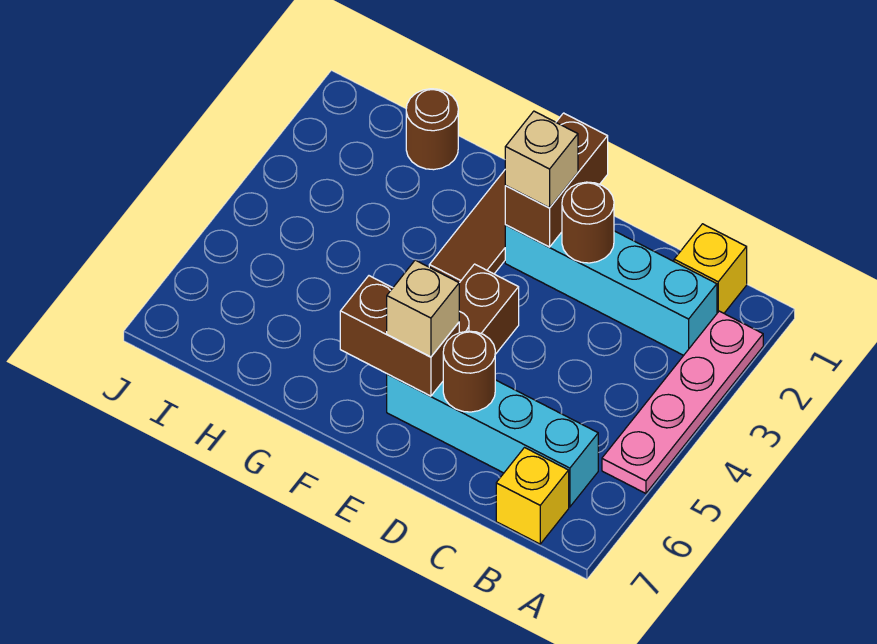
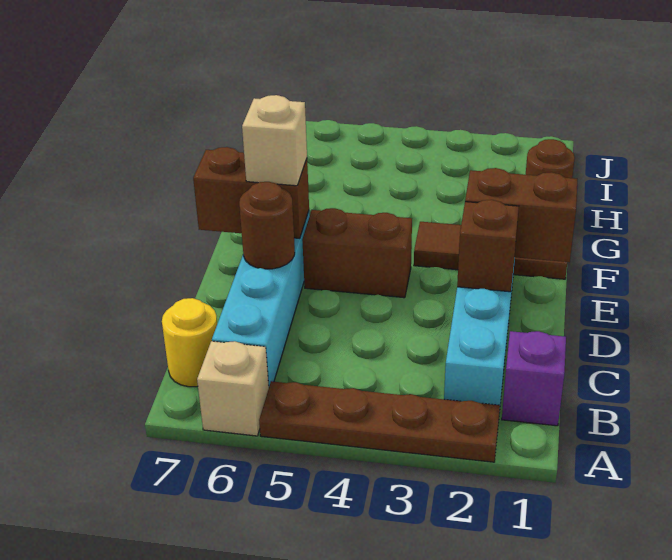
pink plate A2:A5 level 1 -> brown plate A2:A5 level 1
yellow brick B1 level 1 -> purple brick B1 level 1
yellow brick B7 level 1 -> yellow round brick B7 level 1
brown round brick D2 level 2 -> brown brick D2 level 2
tan brick E2 level 3 -> tan brick A6 level 1
brown brick E6:F6 level 2 -> brown brick E6:E7 level 2

